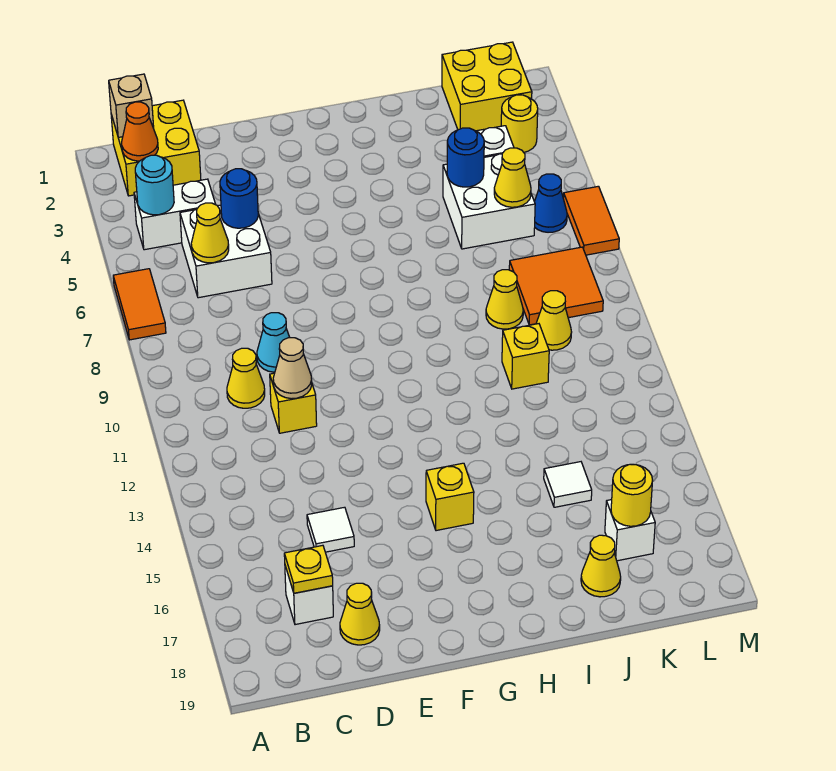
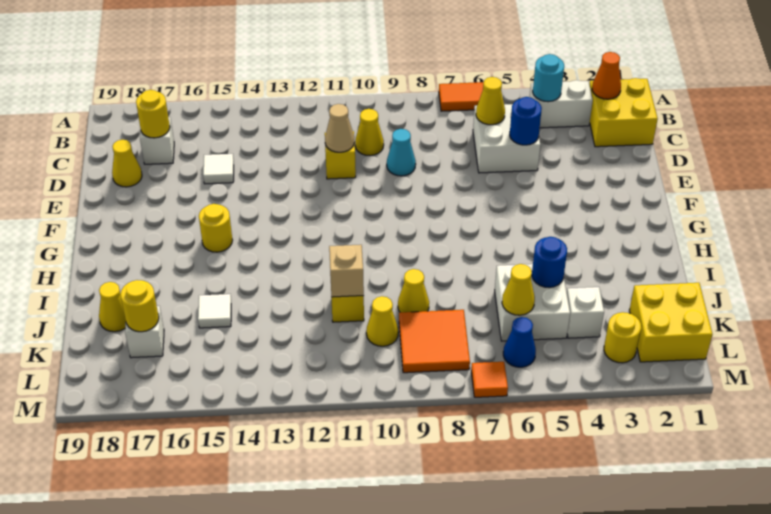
tan brick B1 level 2 -> tan brick J11 level 2
white brick B4:C4 level 1 -> white brick B3:B4 level 1
yellow plate C17 level 2 -> yellow round brick C17 level 2
yellow brick G15 level 1 -> yellow round brick G15 level 1
orange tile M6:M7 level 1 -> orange tile M7 level 1

